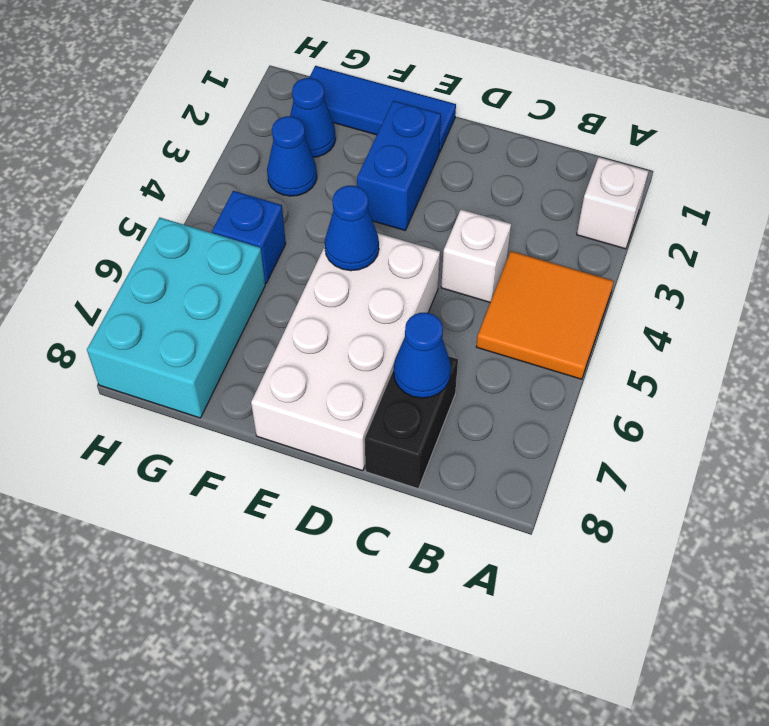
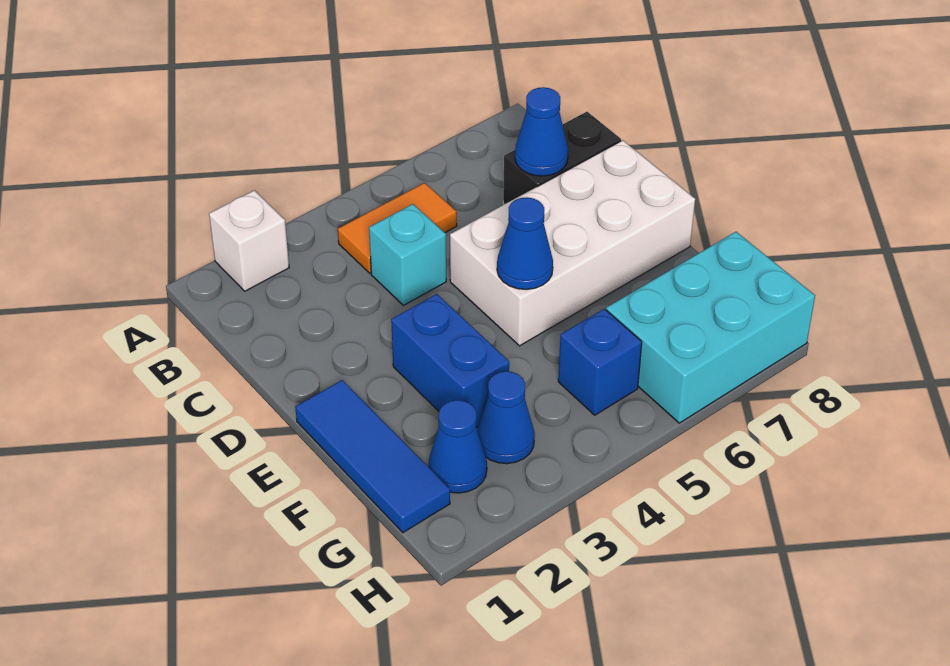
orange tile A4:B5 level 1 -> orange tile B4:B5 level 1
white brick C4 level 1 -> cyan brick C4 level 1
blue brick E2:E3 level 1 -> blue brick E3:F3 level 1

